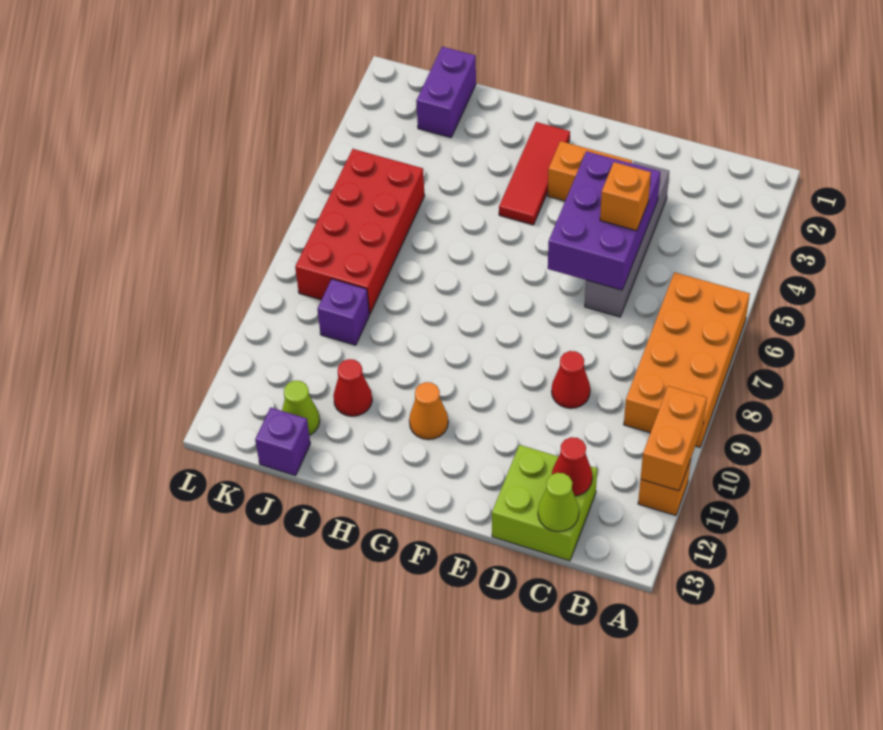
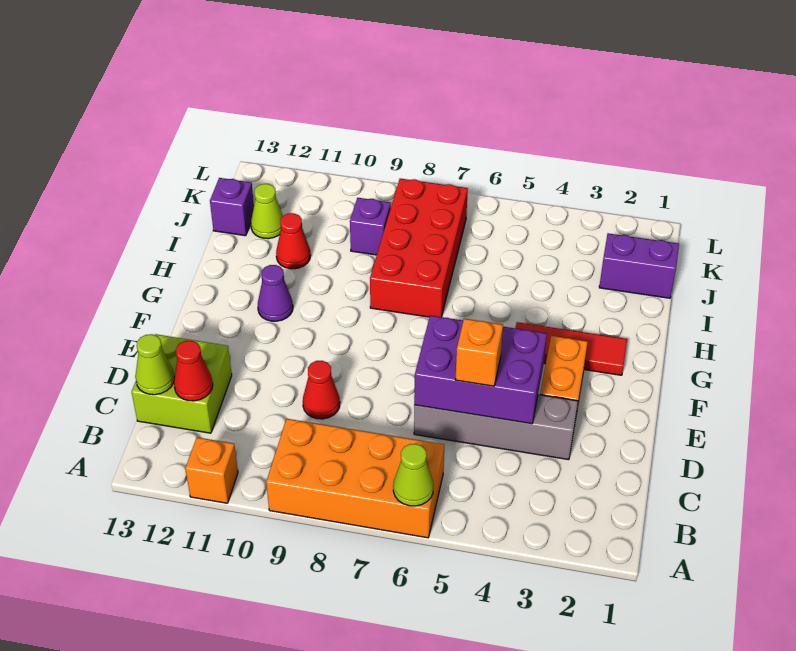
none -> lime cone A6 level 2
orange brick A10:A11 level 2 -> none
orange cone G11 level 1 -> purple cone G11 level 1
red brick J5:K8 level 1 -> red brick H7:K8 level 1

